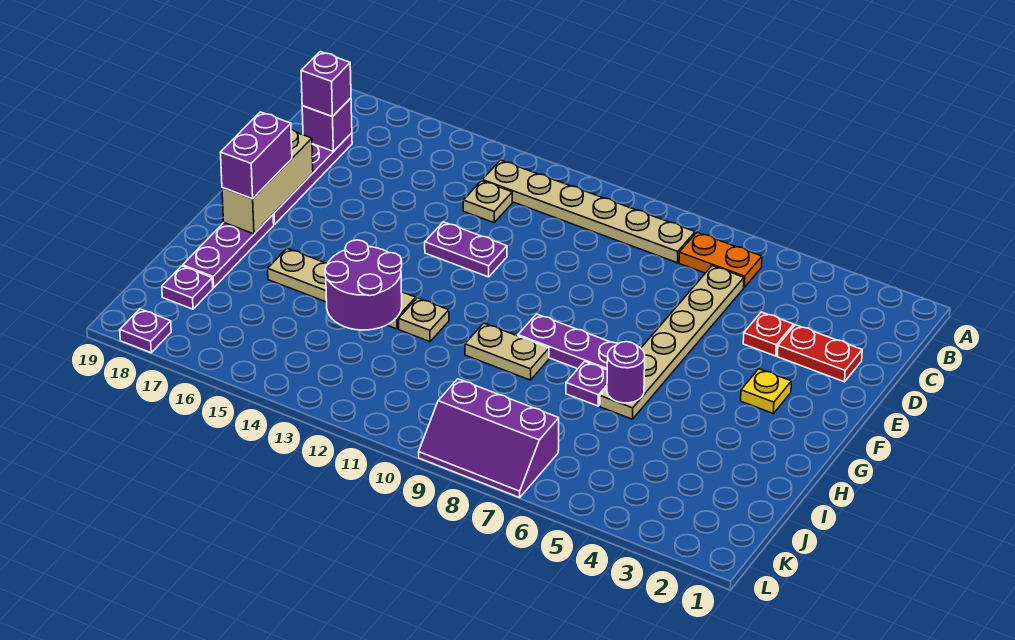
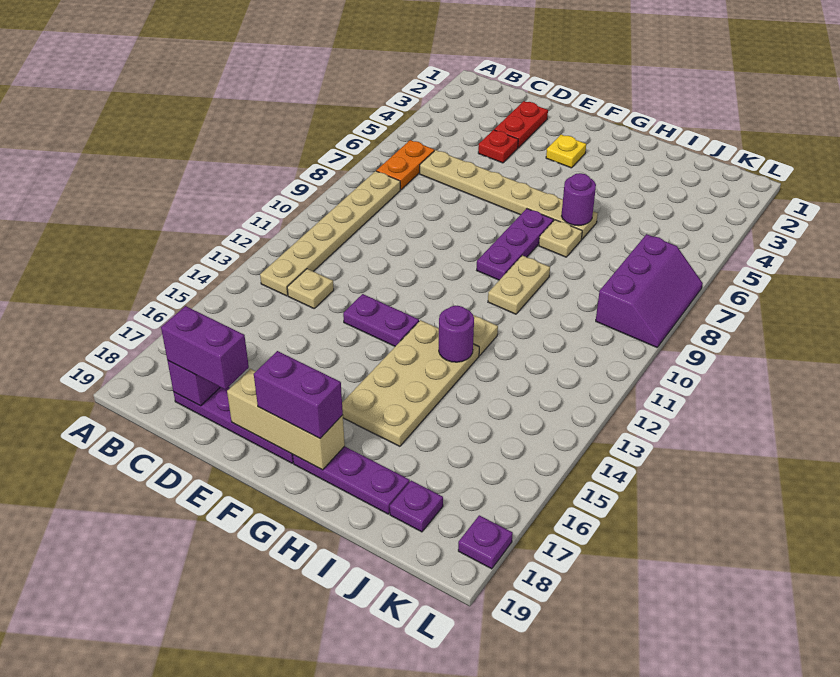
purple brick C18 level 3 -> purple brick C18:D18 level 3
purple plate E12:E13 level 1 -> purple plate E13:F13 level 1
purple plate H7 level 1 -> tan plate H7 level 1
tan plate H13:H16 level 1 -> tan plate G13:H16 level 1
purple round brick H13:I14 level 2 -> purple round brick H13 level 2

